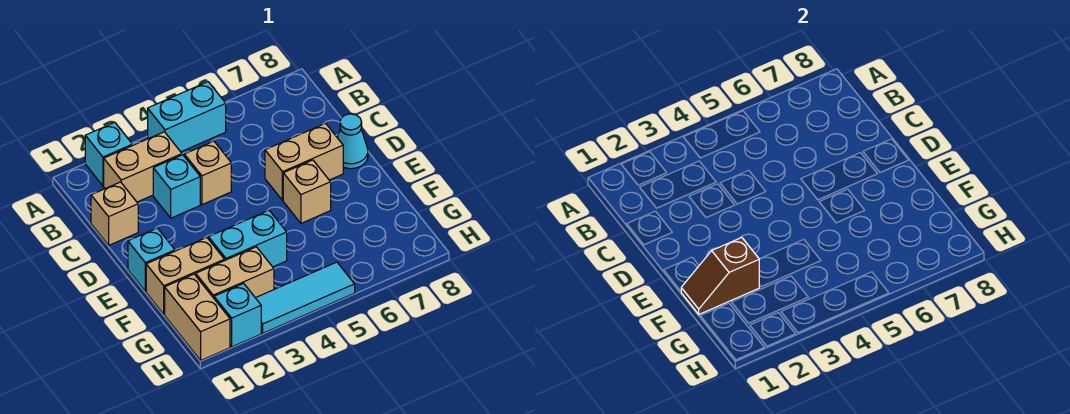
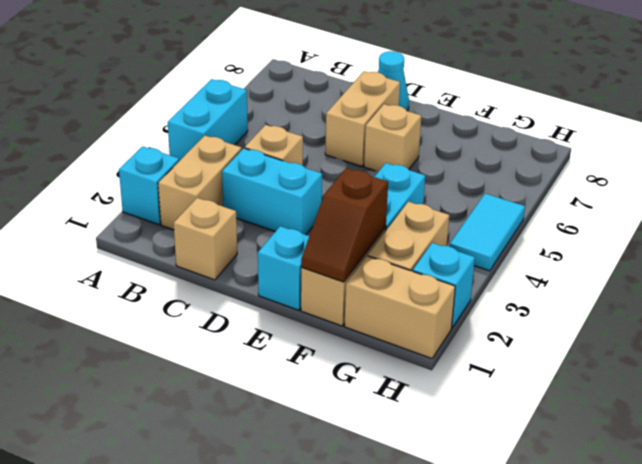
cyan brick C3 level 1 -> cyan brick C3:D3 level 1
cyan tile H3:H5 level 1 -> cyan tile H4:H5 level 1

